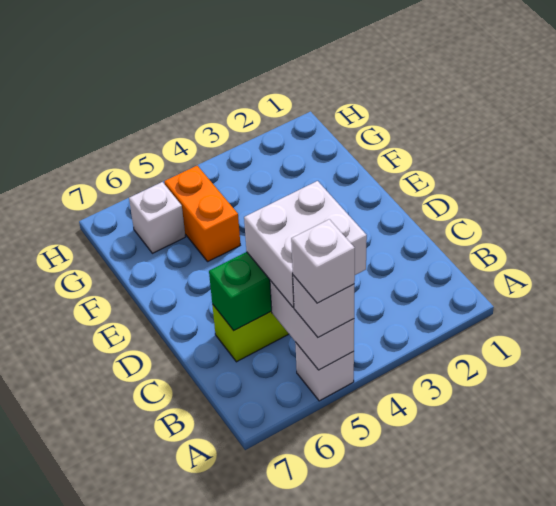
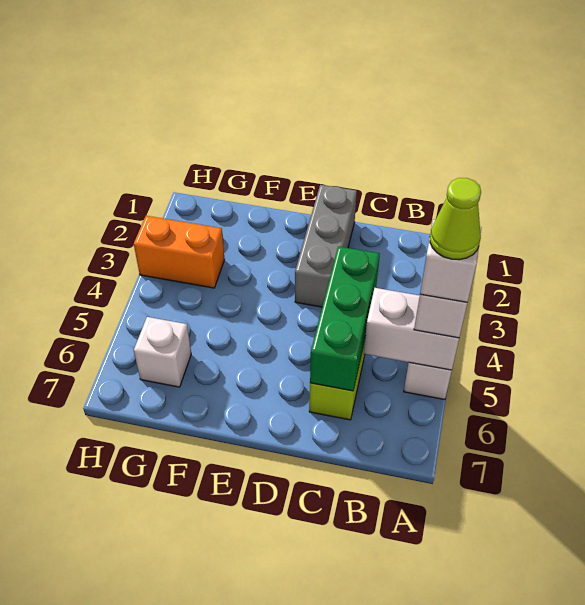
none -> lime cone A5 level 5
white brick B4:C5 level 3 -> none
none -> grey brick D1:D3 level 1
orange brick F5:G5 level 1 -> orange brick G3:H3 level 1

